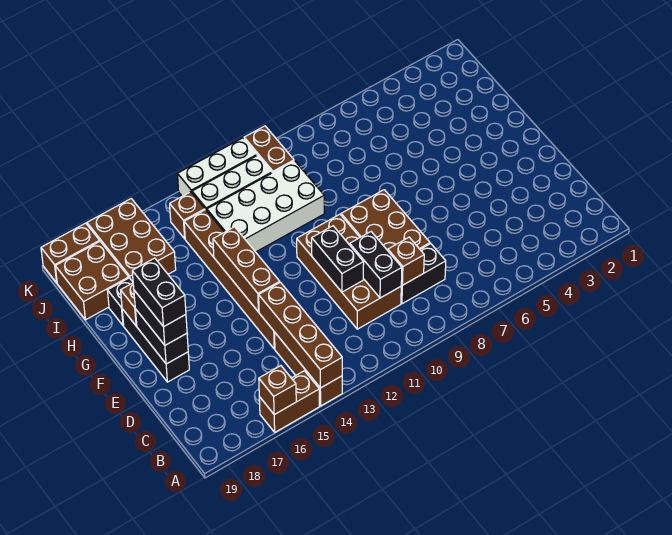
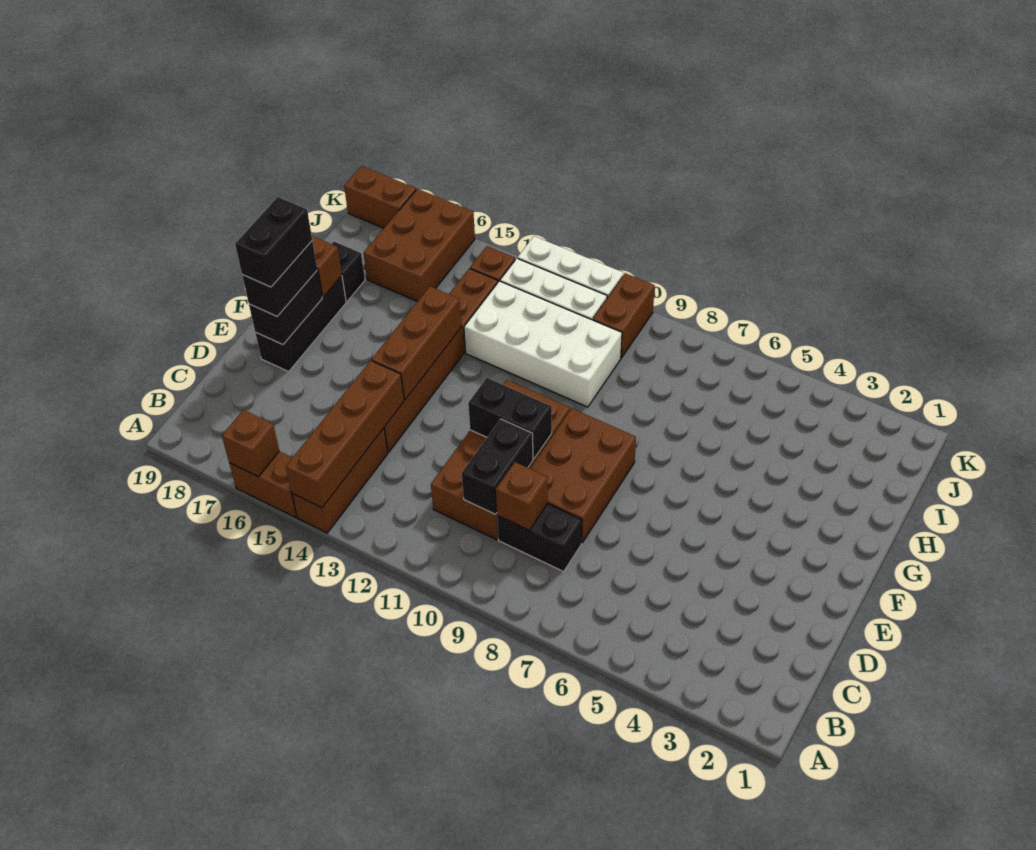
black brick D11:E11 level 2 -> black brick E10:E11 level 2
brown brick I18:J19 level 1 -> none

